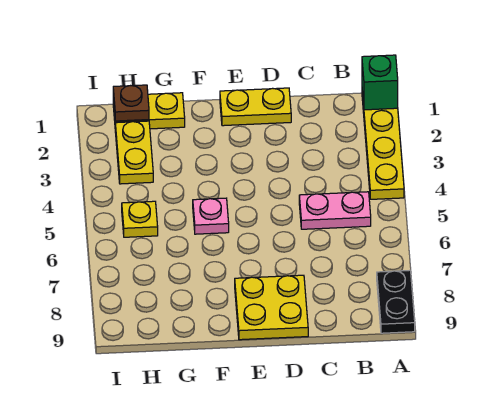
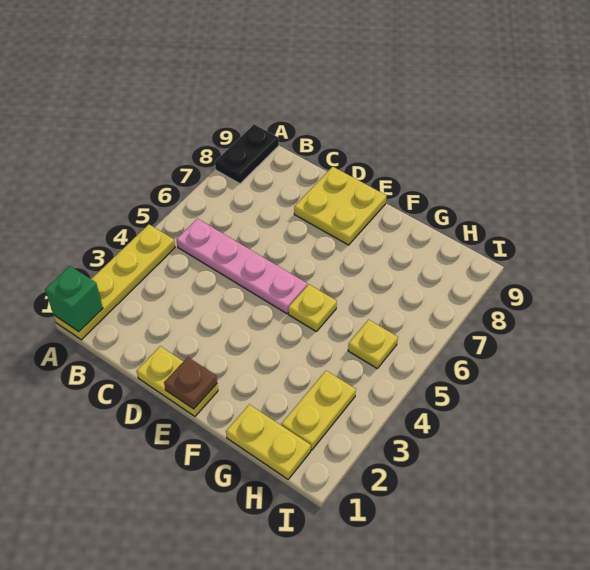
pink plate B5:C5 level 1 -> pink plate B5:E5 level 1
pink plate F5 level 1 -> yellow plate F5 level 1
brown plate H1 level 2 -> brown plate E1 level 2

